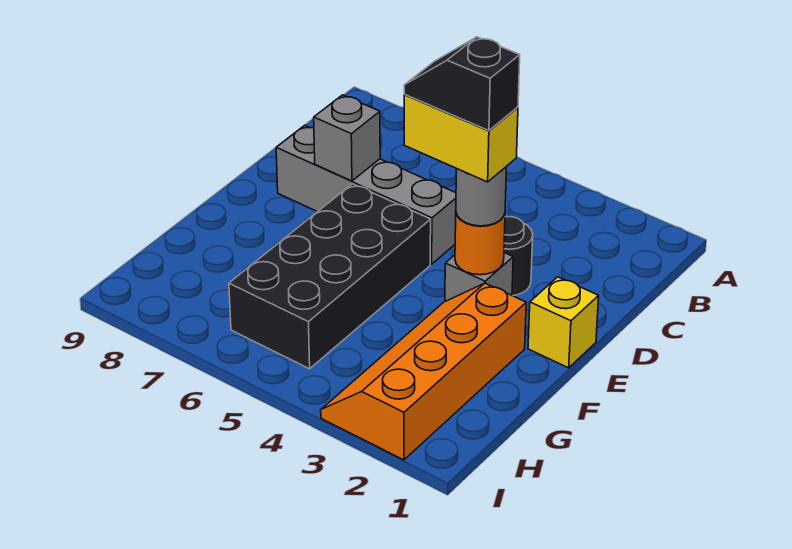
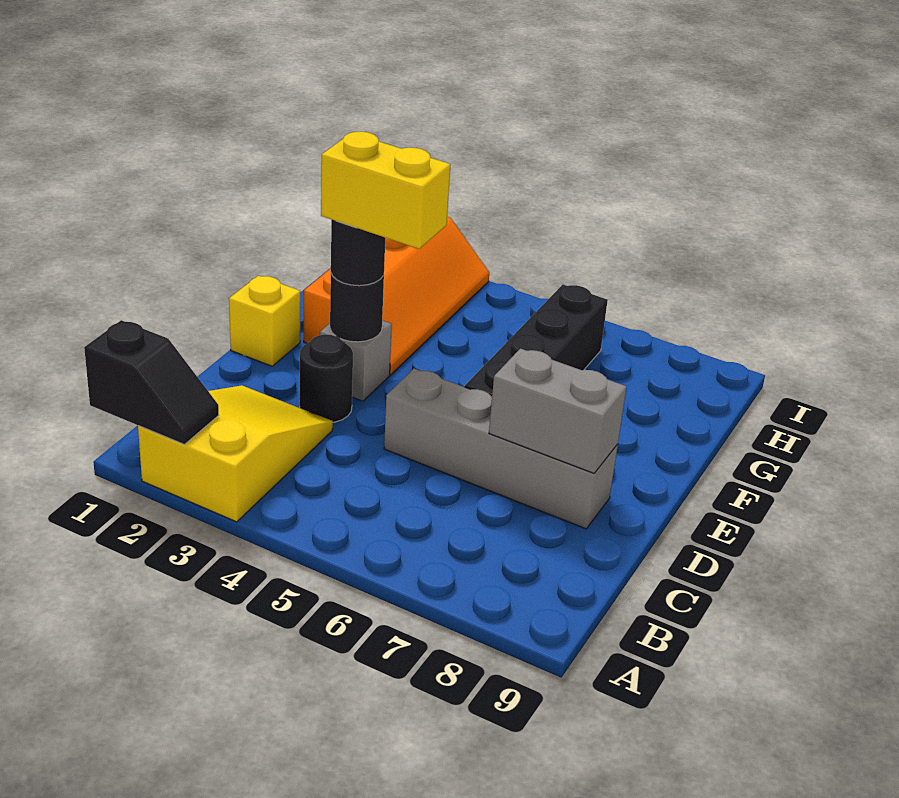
none -> yellow slope A2:C3 level 1 top A
grey brick D7 level 2 -> grey brick D7:D8 level 2
orange round brick E3 level 2 -> black round brick E3 level 2
grey round brick E3 level 3 -> black round brick E3 level 3
black slope E3:E4 level 5 top 3 -> black slope A1:A2 level 2 top 1
black brick E5:H6 level 1 -> black brick E6:H6 level 1

